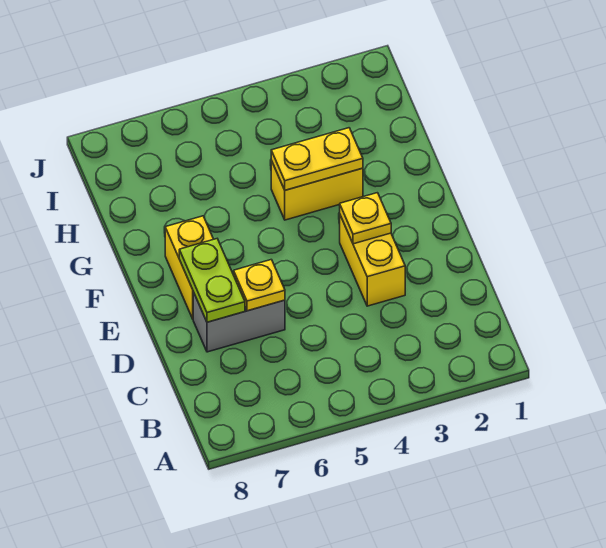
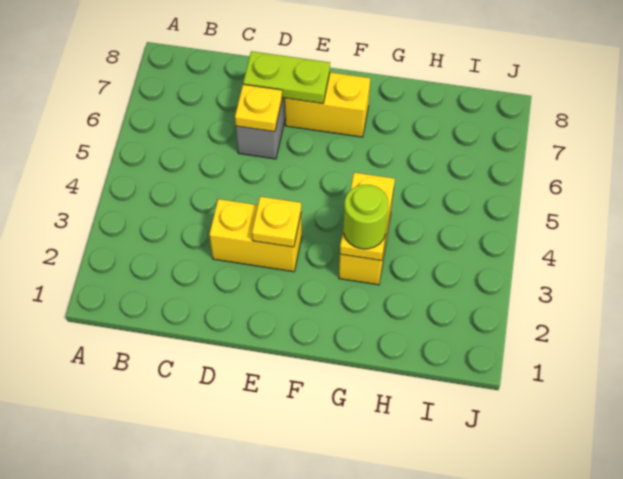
none -> lime round brick G3 level 3

